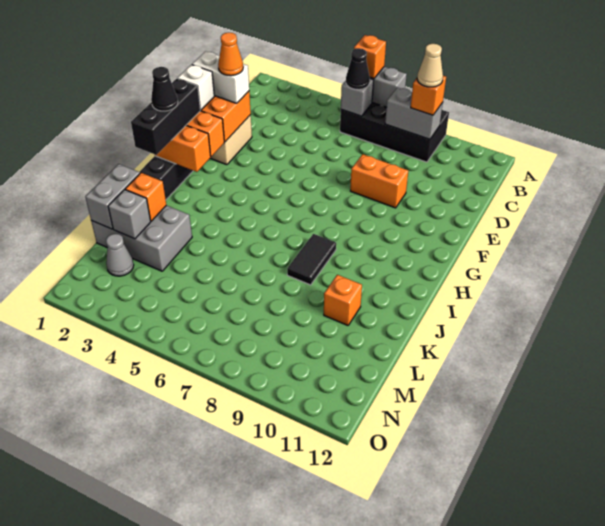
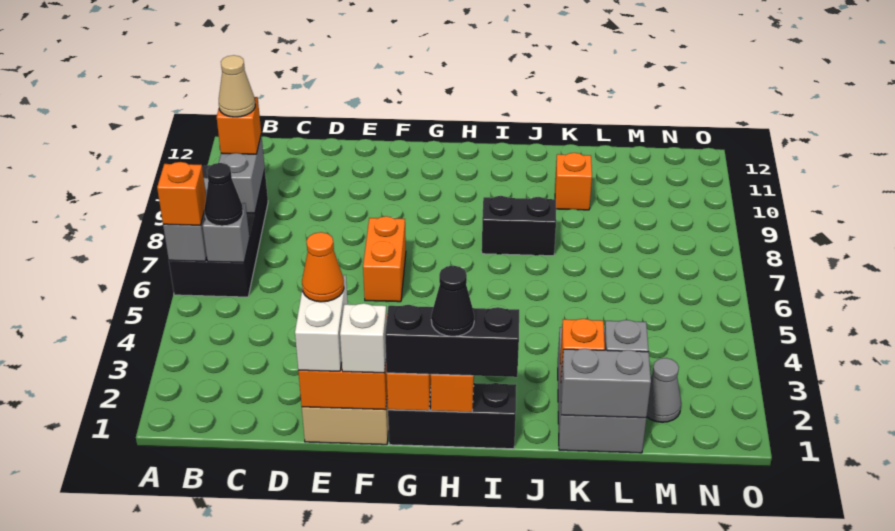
orange brick E8:E9 level 1 -> orange brick F6:F7 level 1
black tile I8:J8 level 1 -> black brick I8:J8 level 1

